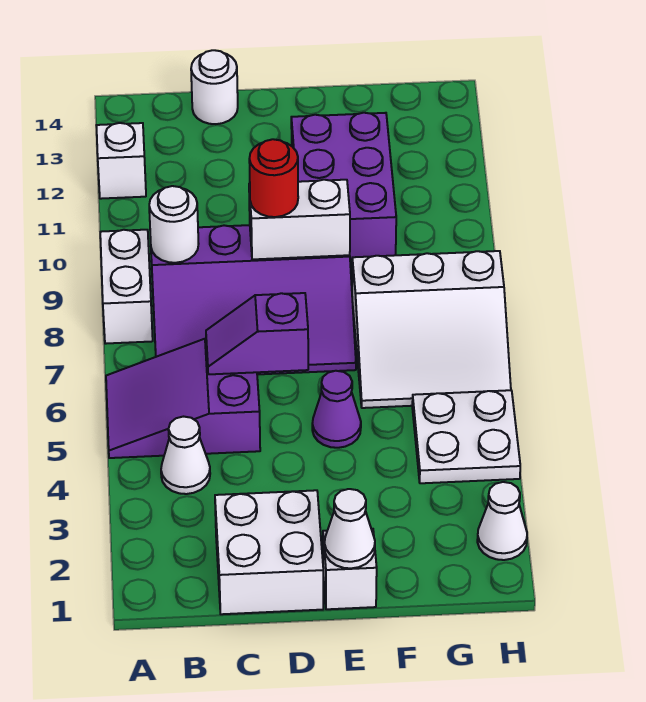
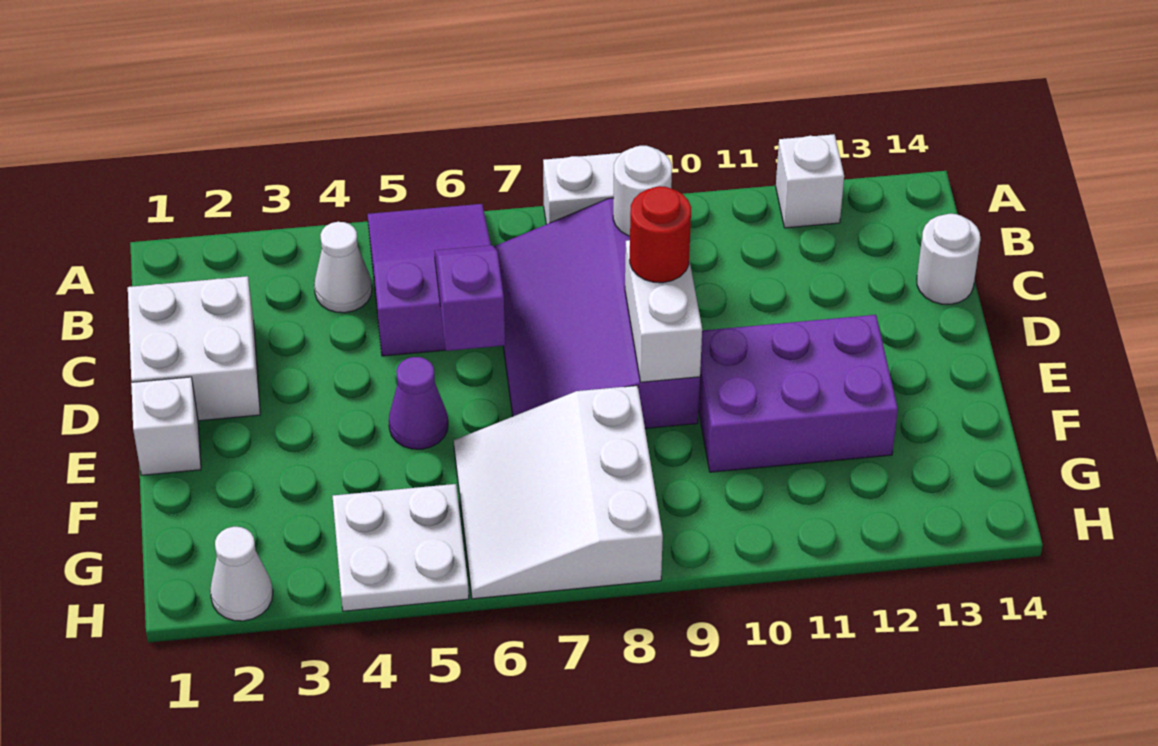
white cone E1 level 2 -> none

